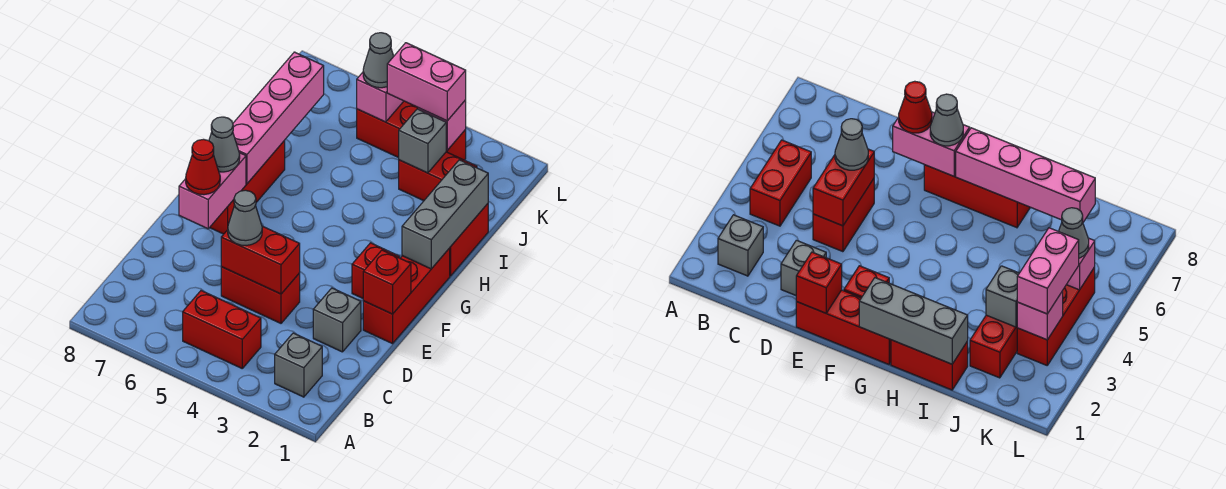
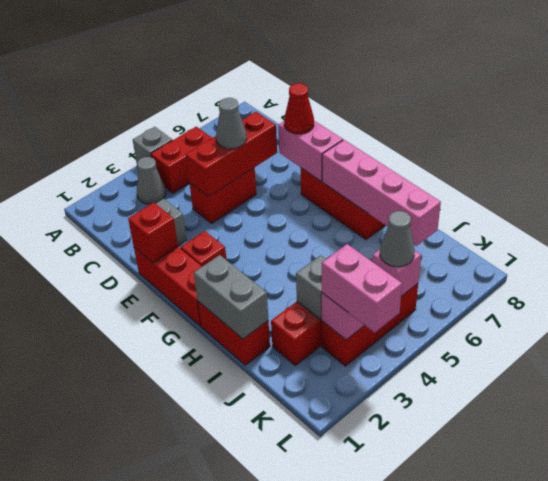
grey brick B2 level 1 -> grey brick A4 level 1
red brick D4:D5 level 2 -> red brick D4:D6 level 2
grey cone F7 level 3 -> grey cone B3 level 1
grey brick G1:I1 level 2 -> grey brick H1:I1 level 2
pink brick K3:K4 level 3 -> pink brick K3:L3 level 3

